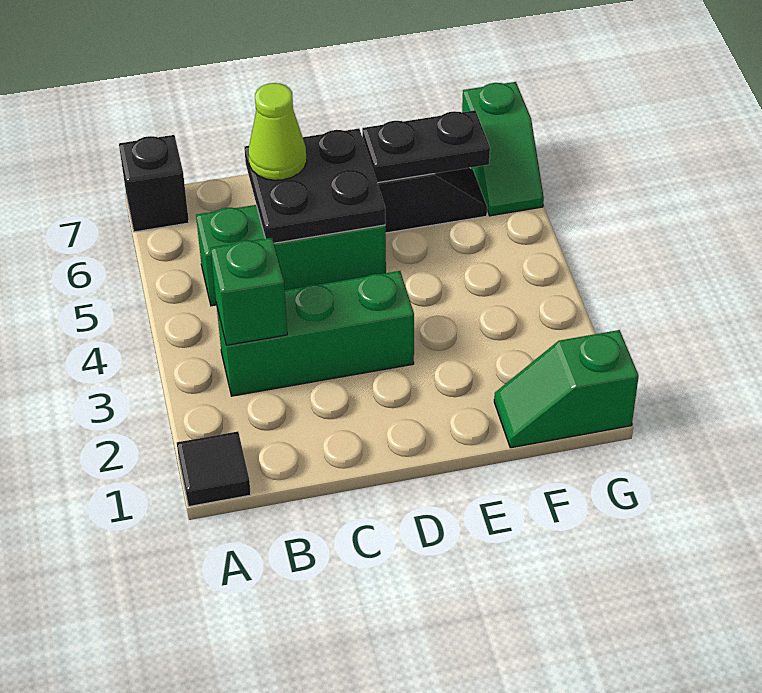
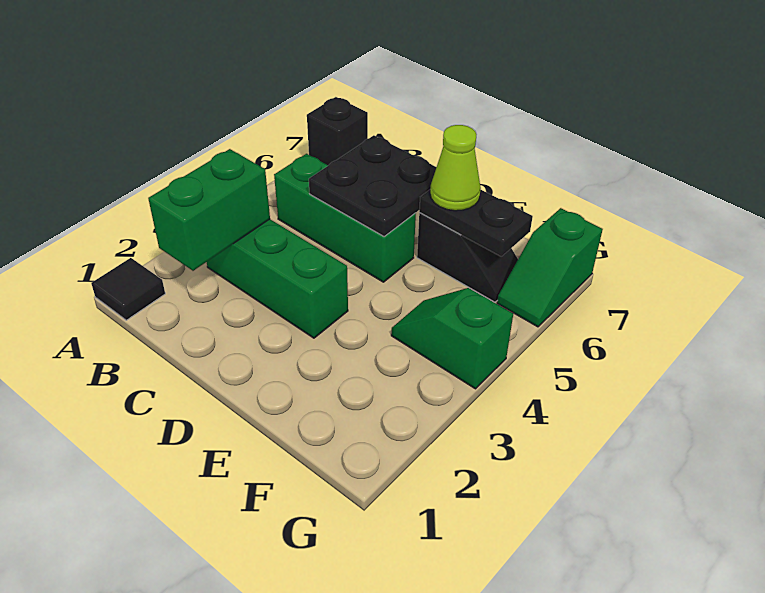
green brick B3 level 2 -> green brick B2:B3 level 2
lime cone C6 level 3 -> lime cone E6 level 3
green slope F1:G1 level 1 top G -> green slope F4:G4 level 1 top G

